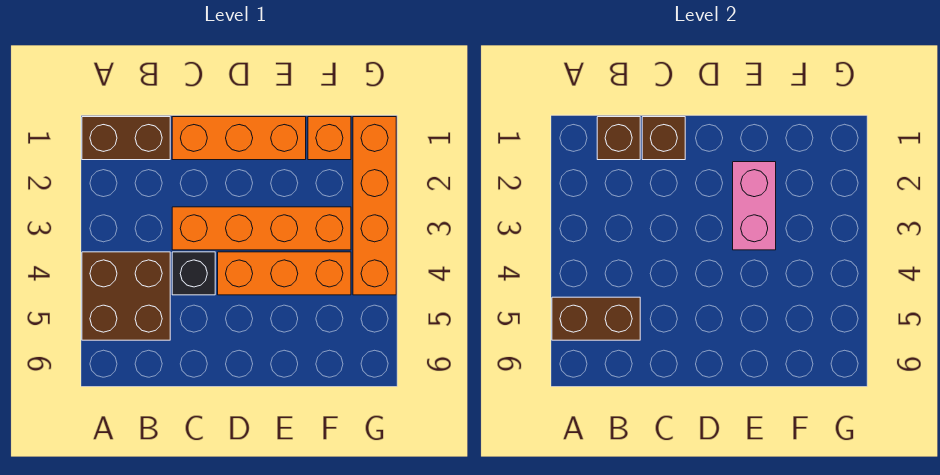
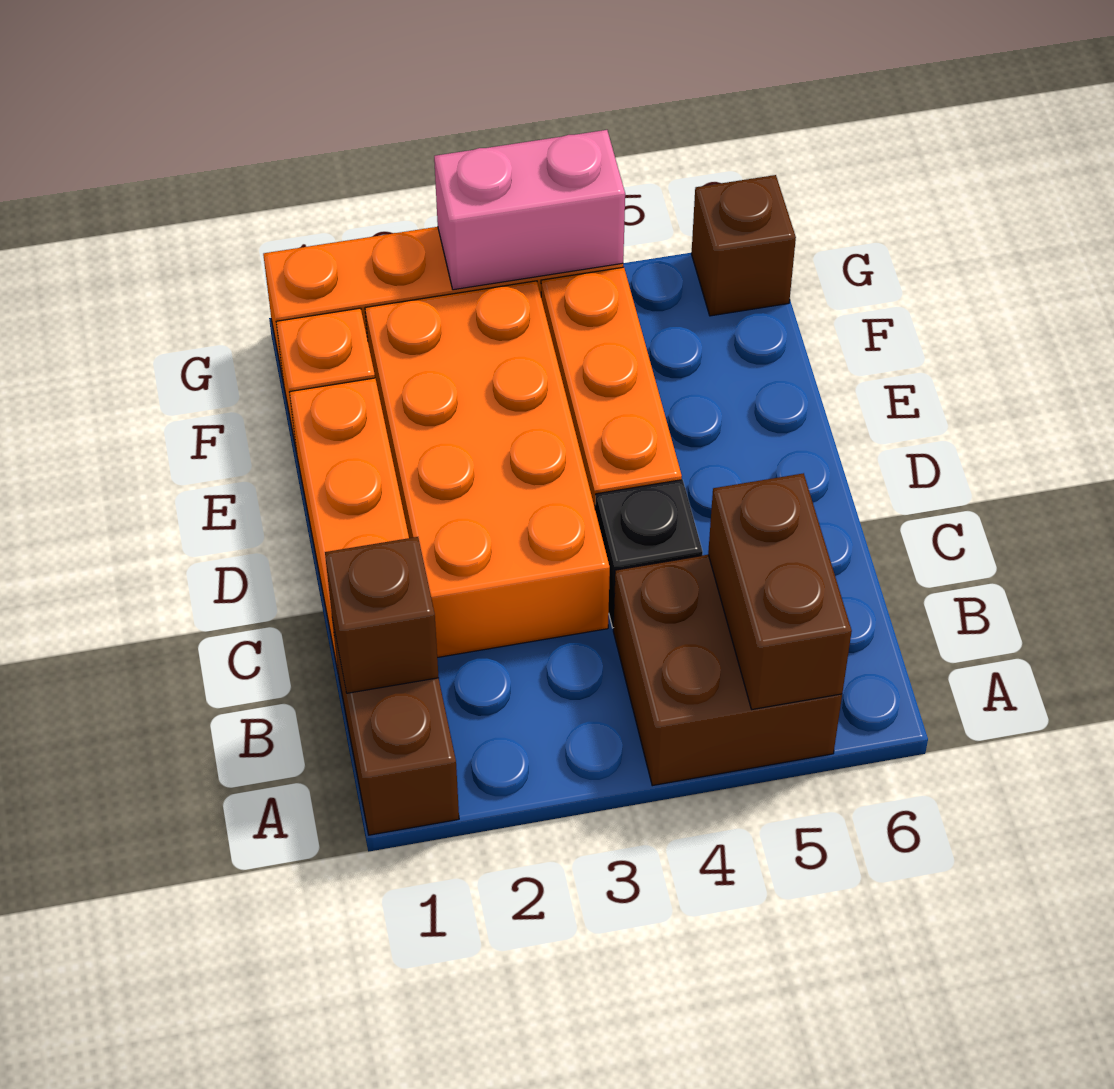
brown brick C1 level 2 -> brown brick G6 level 1
orange brick C3:F3 level 1 -> orange brick C2:F3 level 1
pink brick E2:E3 level 2 -> pink brick G3:G4 level 2

